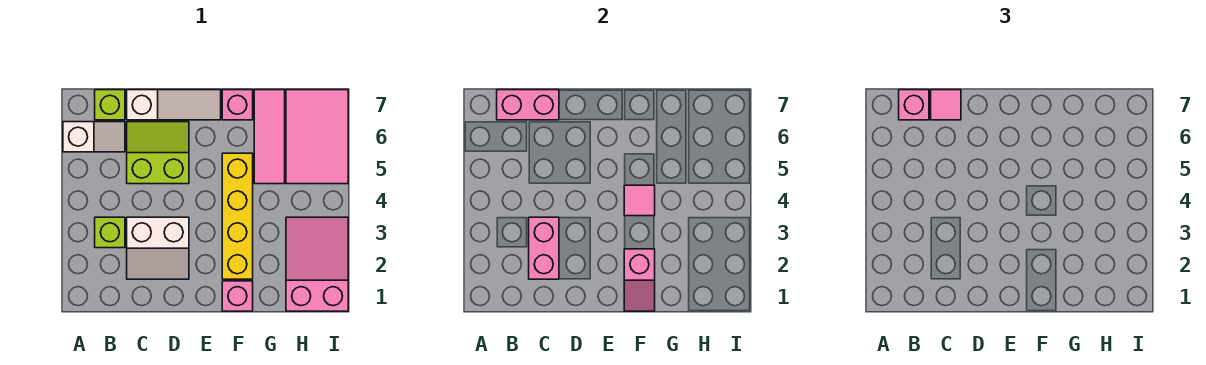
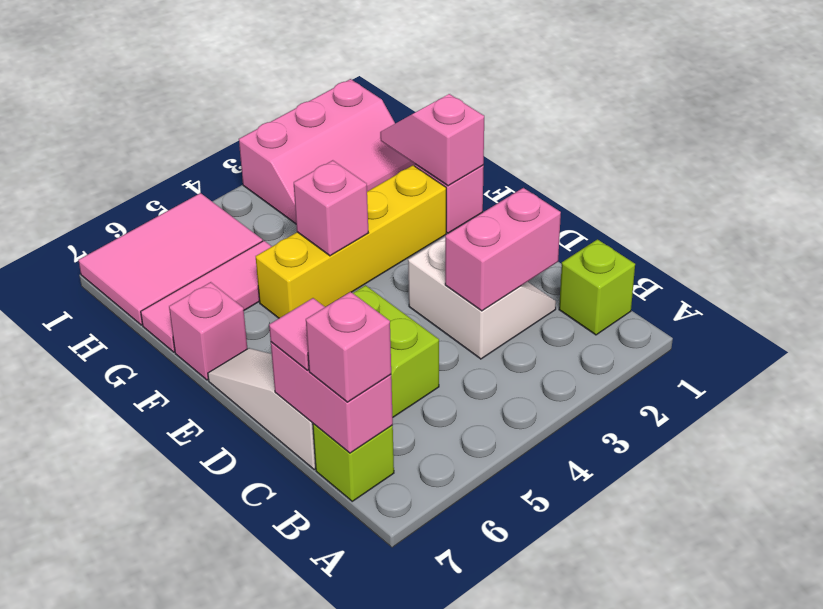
white slope A6:B6 level 1 top A -> none
lime brick B3 level 1 -> lime brick B1 level 1
pink slope F1:F2 level 2 top 2 -> pink slope F1:G1 level 2 top F
pink tile F4 level 2 -> pink brick F4 level 2
pink slope H1:I3 level 1 top 1 -> pink slope H1:I3 level 1 top I

